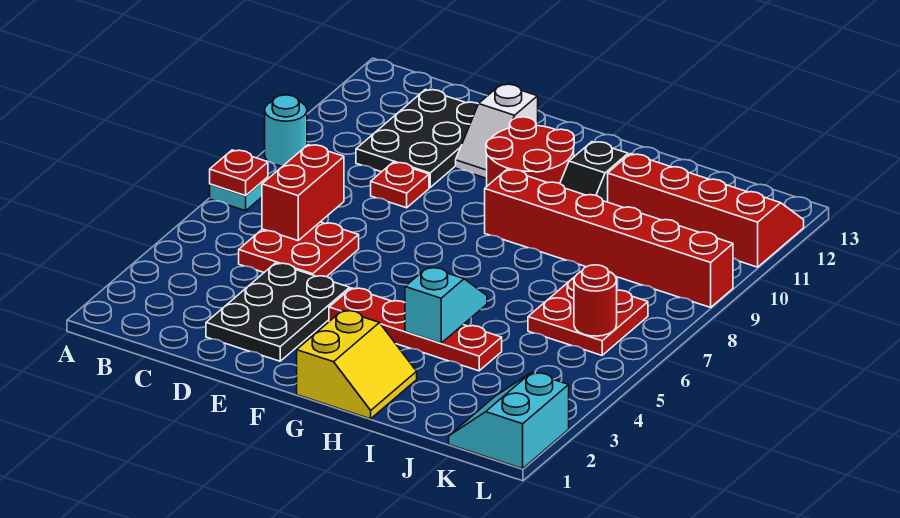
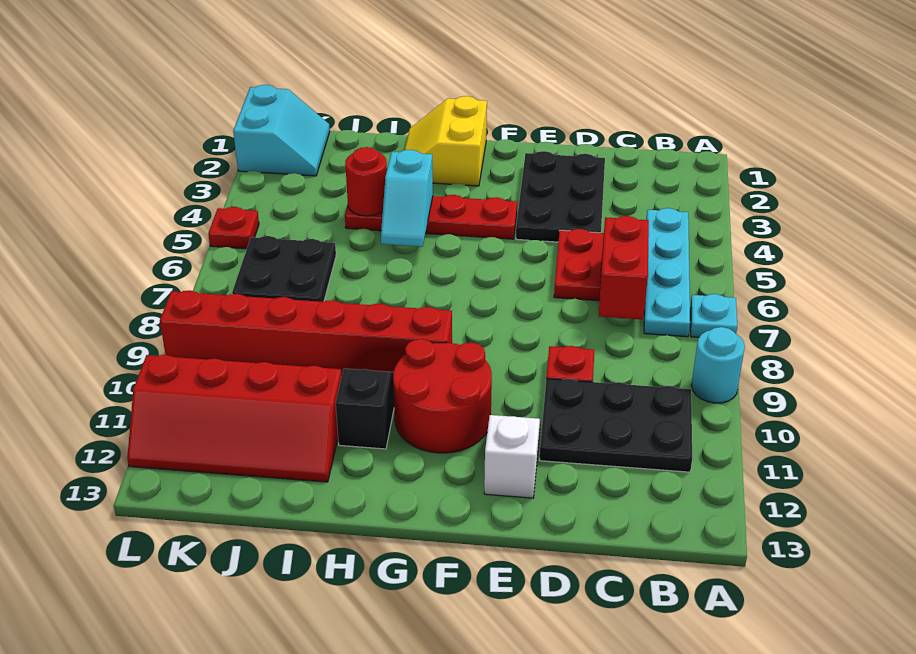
red plate A7 level 2 -> red plate L5 level 1
none -> cyan plate B4:B7 level 1
black plate C10:D12 level 1 -> black plate B10:D11 level 1
red plate J6:K7 level 1 -> black plate J6:K7 level 1
red round brick K6 level 2 -> red round brick I4 level 2

